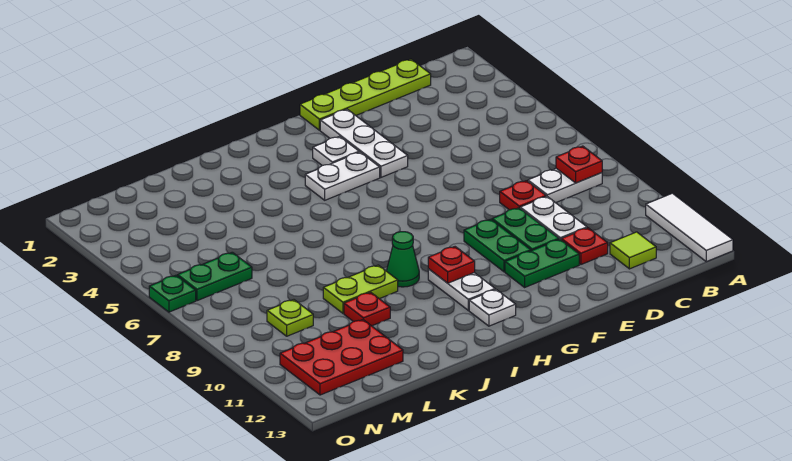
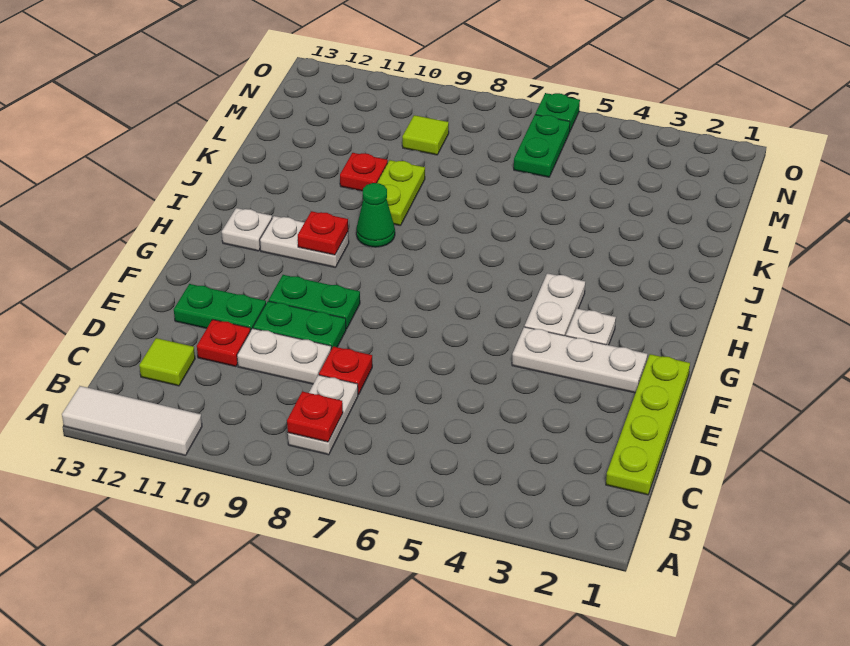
green plate E11:F11 level 1 -> green plate E11:E12 level 1
red plate L11:N12 level 1 -> none
lime plate M9 level 1 -> lime tile M9 level 1

